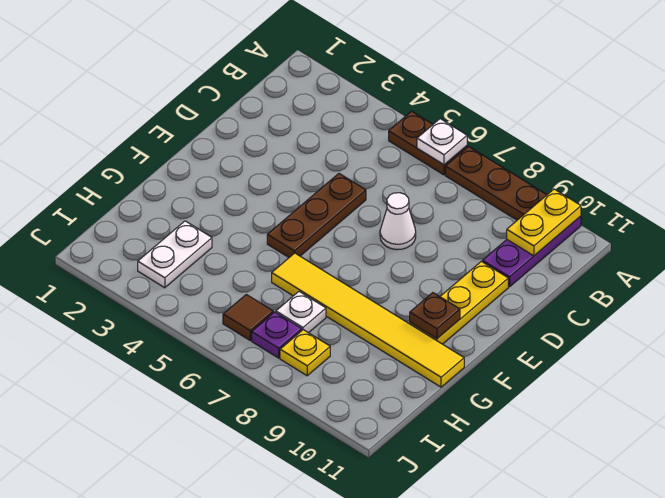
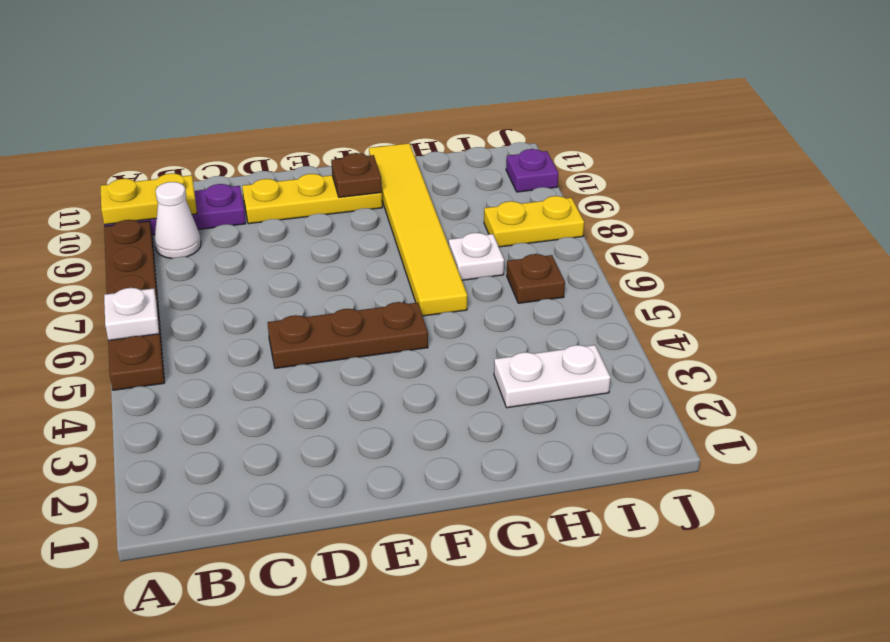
white cone D7 level 1 -> white cone B9 level 1
brown tile I6 level 1 -> brown plate I6 level 1
purple plate I7 level 1 -> purple plate J10 level 1
yellow plate I8 level 1 -> yellow plate I8:J8 level 1

